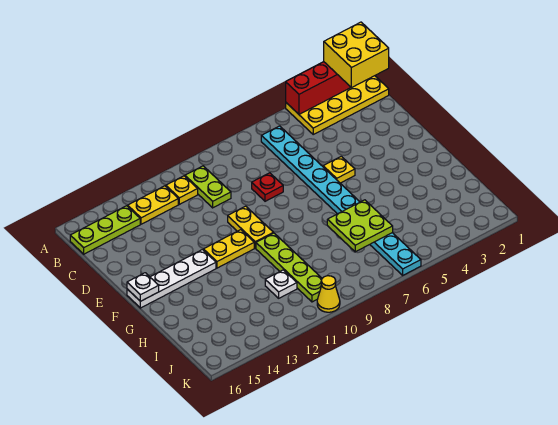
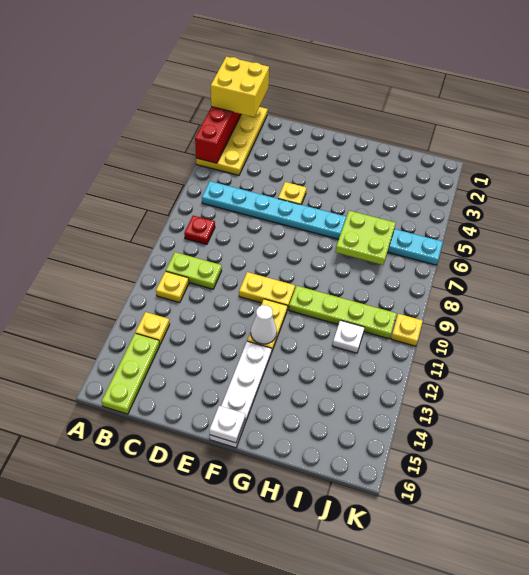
yellow plate B12:B13 level 1 -> yellow plate B13 level 1
red plate D8 level 1 -> red plate B8 level 1
none -> white cone F12 level 2
yellow cone K10 level 1 -> yellow plate K10 level 1

